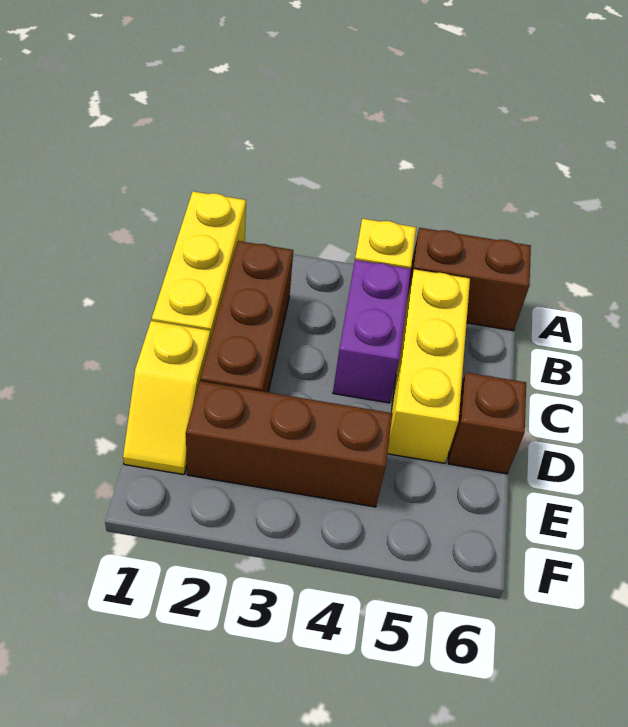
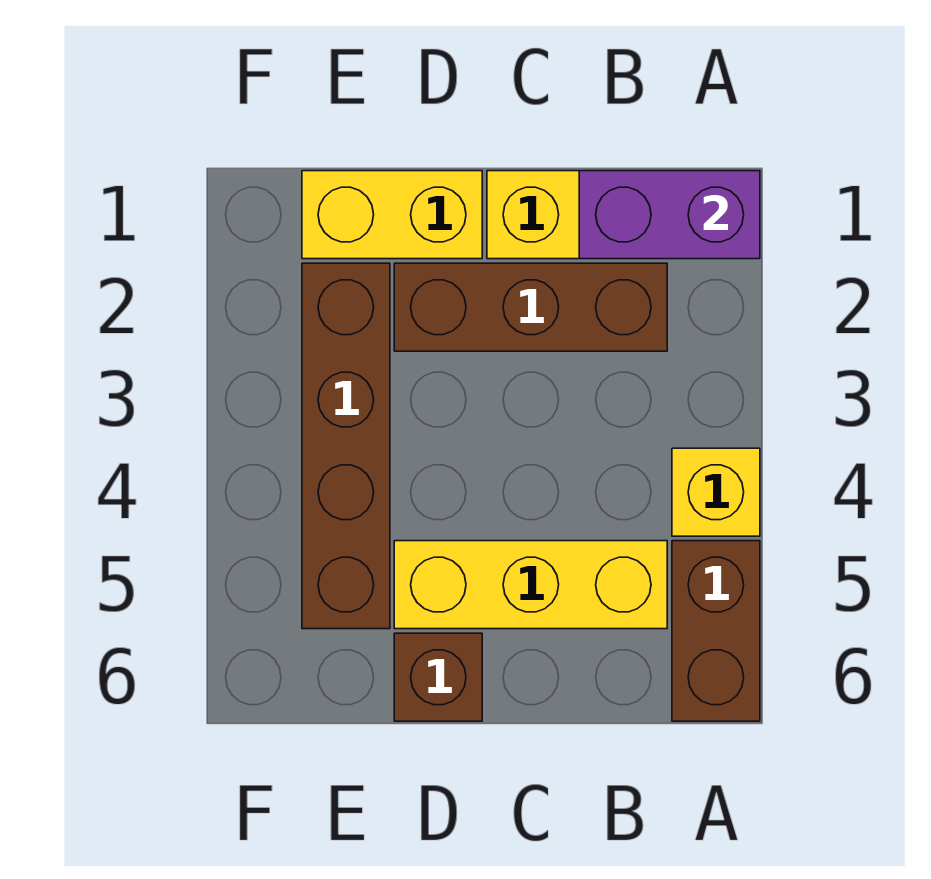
purple brick B4:C4 level 1 -> purple brick A1:B1 level 2
yellow slope D1:E1 level 1 top D -> yellow brick D1:E1 level 1
brown brick E2:E4 level 1 -> brown brick E2:E5 level 1

